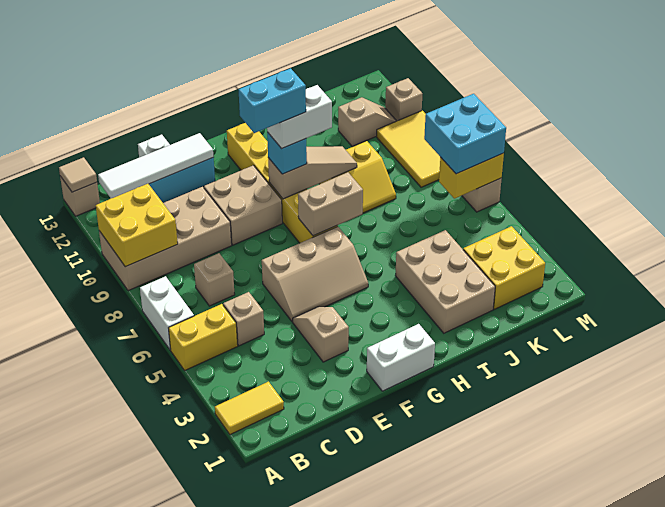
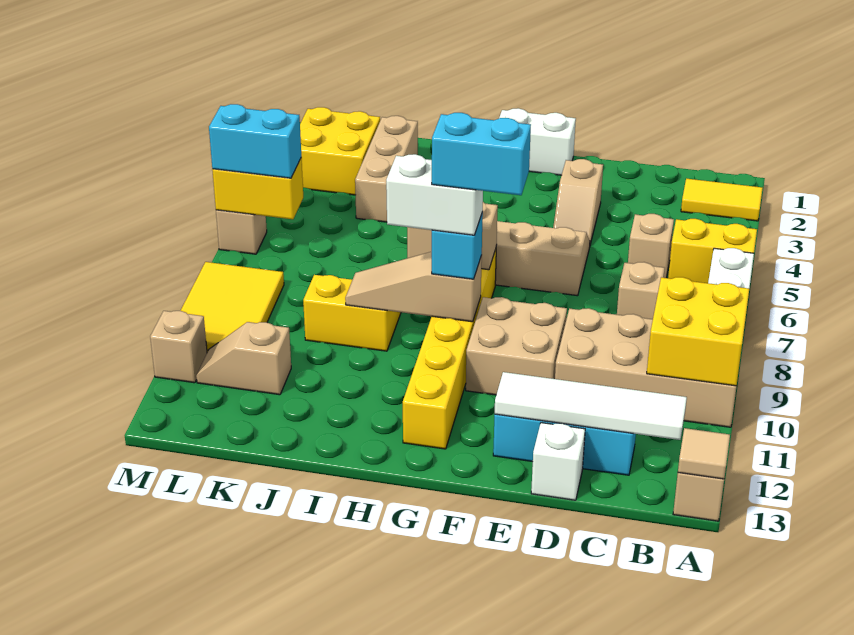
tan brick I2:J4 level 1 -> tan brick J2:J4 level 1
cyan brick L6:M7 level 3 -> cyan brick L6:M6 level 3

